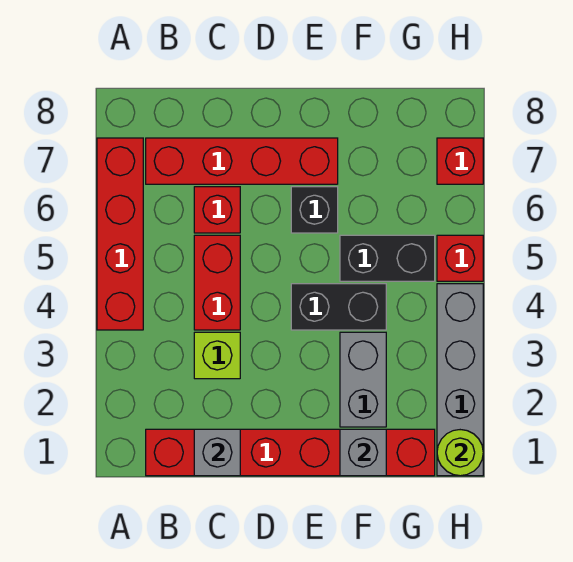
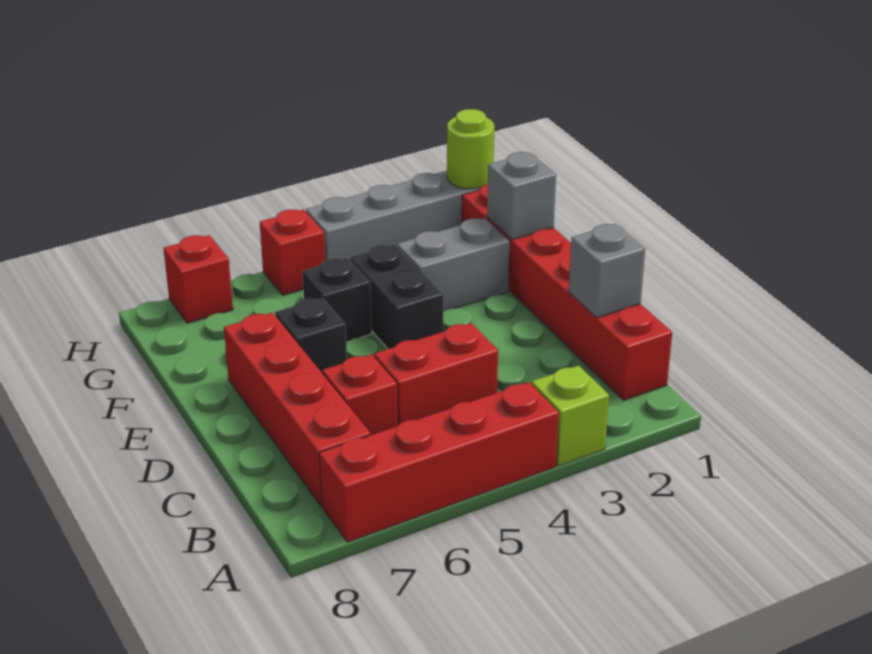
lime brick C3 level 1 -> lime brick A3 level 1
black brick F5:G5 level 1 -> black brick F5 level 1

